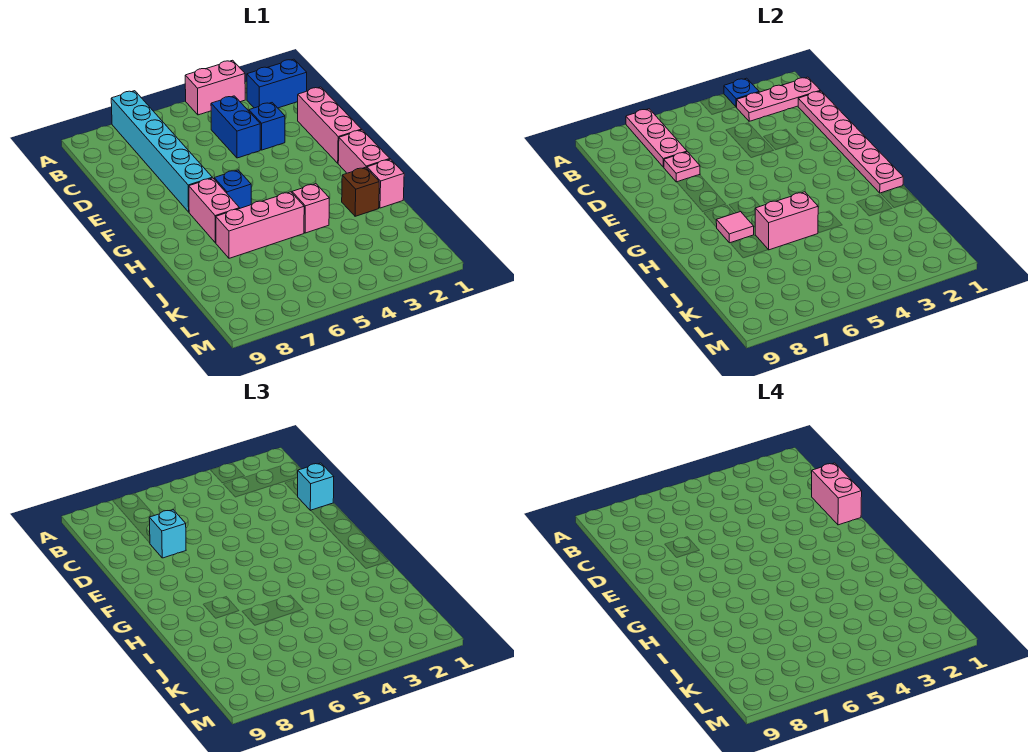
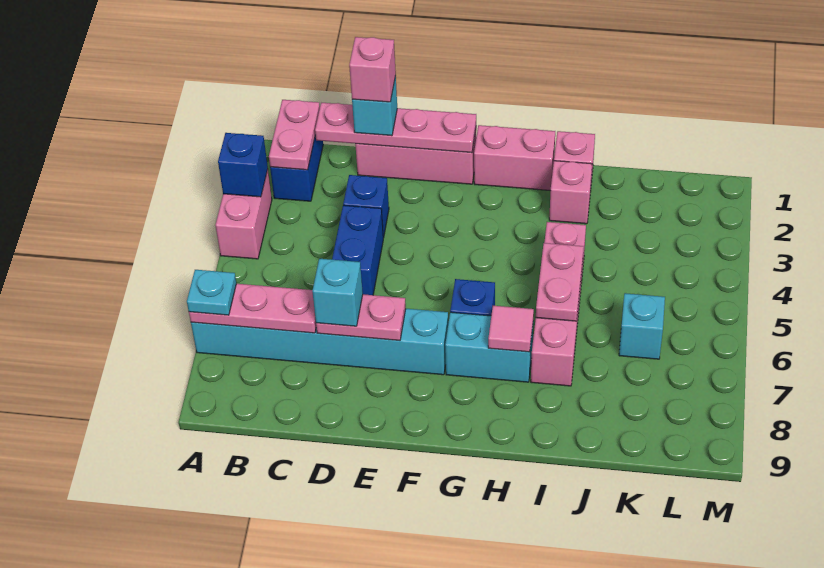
blue plate A3 level 2 -> blue brick A3 level 2
none -> cyan plate A7 level 3
pink plate B1:B3 level 2 -> pink plate B1:B2 level 2
pink plate C1:H1 level 2 -> pink plate C1:F1 level 2
blue brick C4:D4 level 1 -> blue brick D4:D5 level 1
pink brick D1:E1 level 4 -> pink brick D1 level 4
pink plate D7 level 2 -> pink plate D7:E7 level 2
pink brick G7:H7 level 1 -> cyan brick G7:H7 level 1
brown brick I2 level 1 -> pink brick I2 level 1
pink brick I5:I6 level 2 -> pink plate I5:I6 level 2
none -> cyan brick K6 level 1

